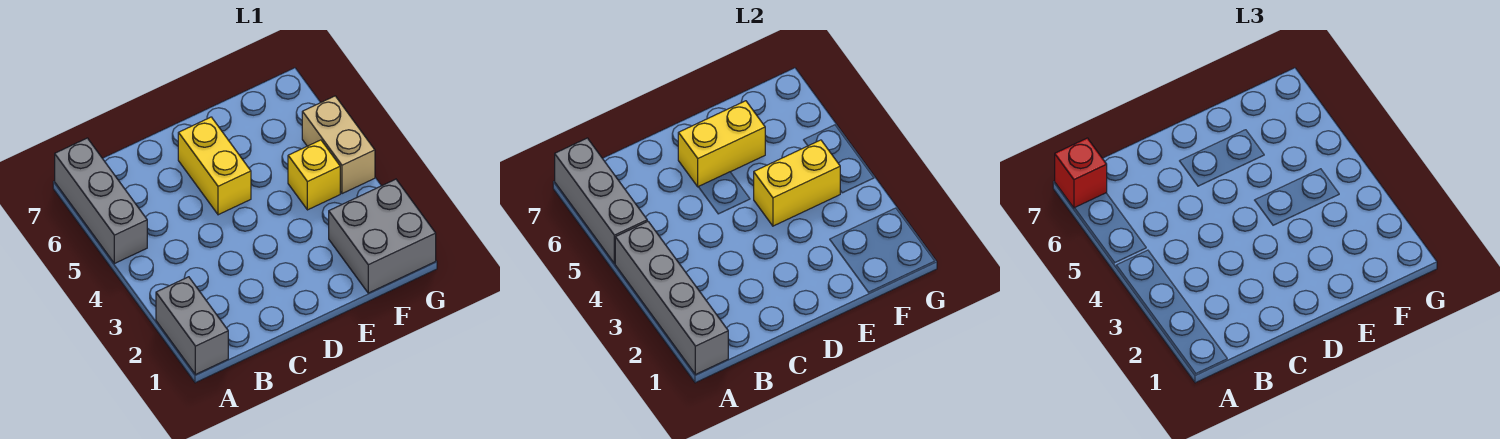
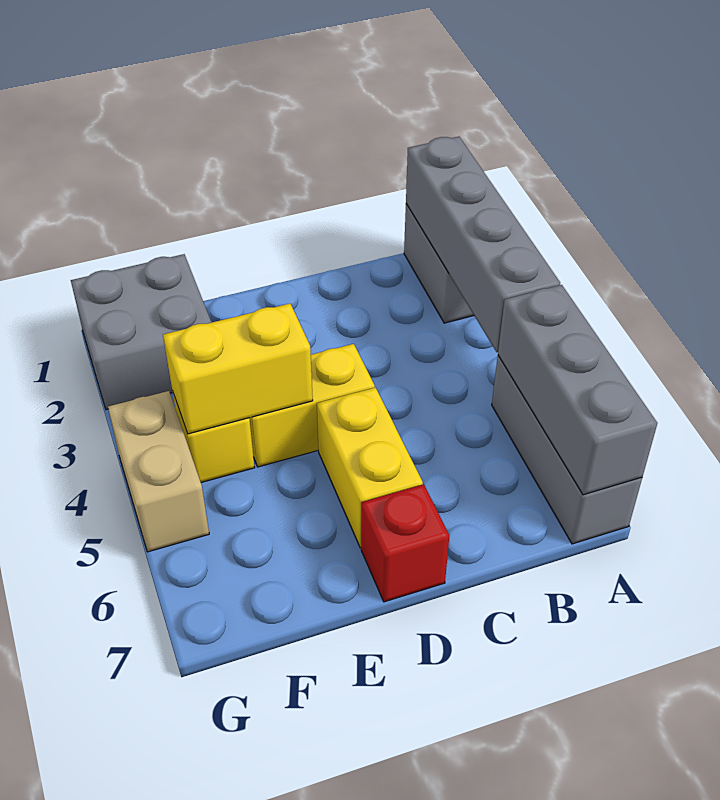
red brick A7 level 3 -> red brick D7 level 1
yellow brick D6:E6 level 2 -> yellow brick D4:E4 level 1

